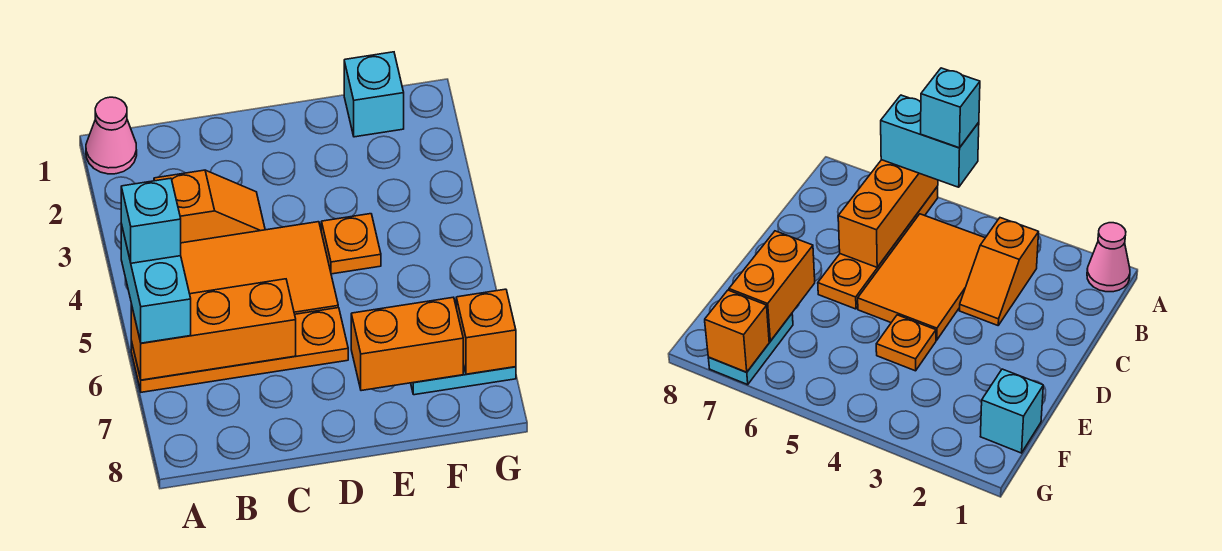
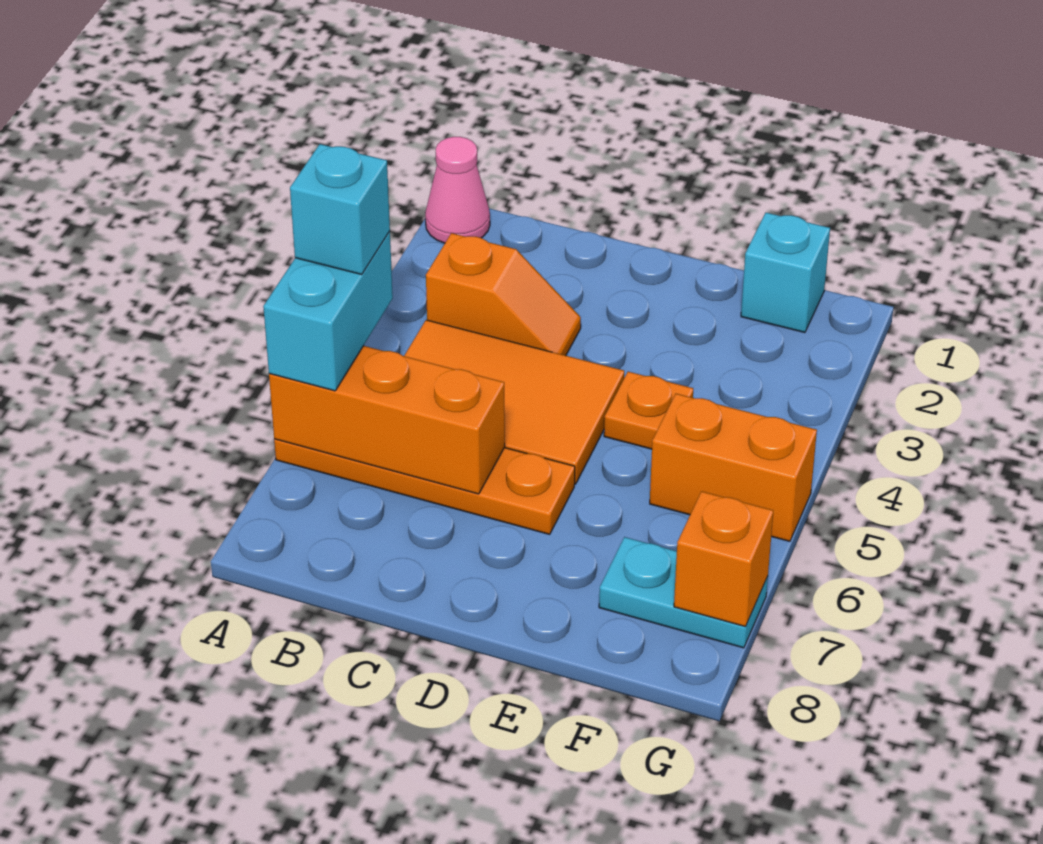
orange brick E7:F7 level 2 -> orange brick F5:G5 level 1

